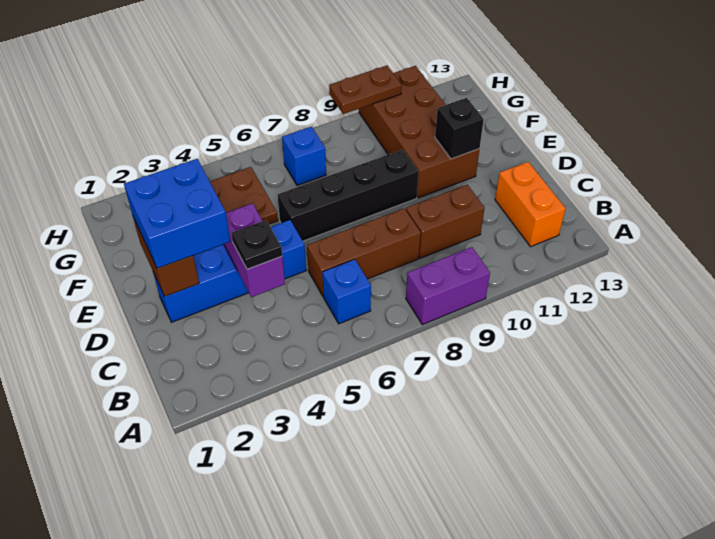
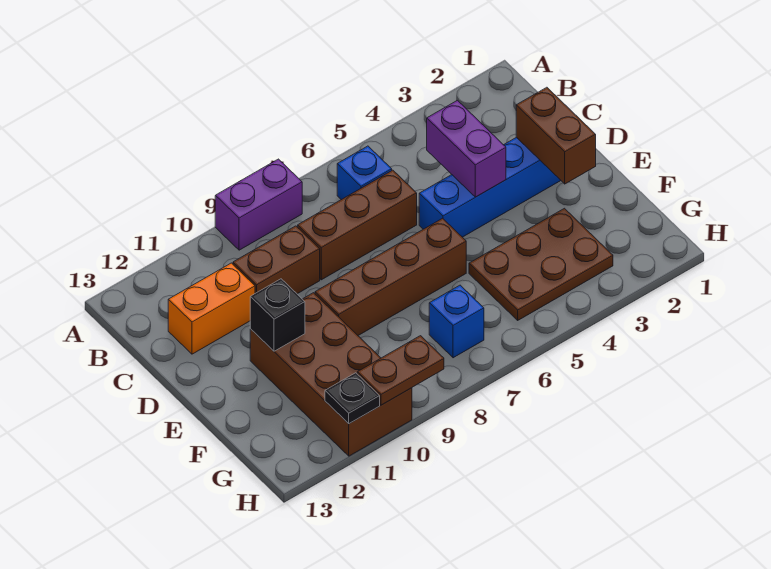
orange brick B12:C12 level 1 -> orange brick C11:C12 level 1
black plate C4 level 3 -> black plate H11 level 2
blue brick D2:E3 level 3 -> none
black brick E6:E9 level 1 -> brown brick E6:E9 level 1

